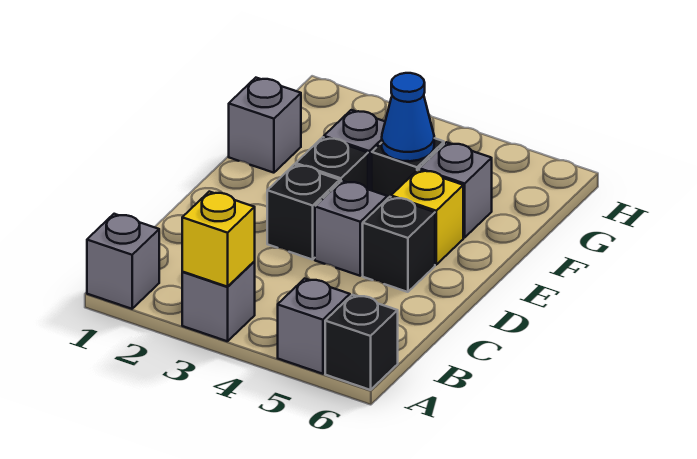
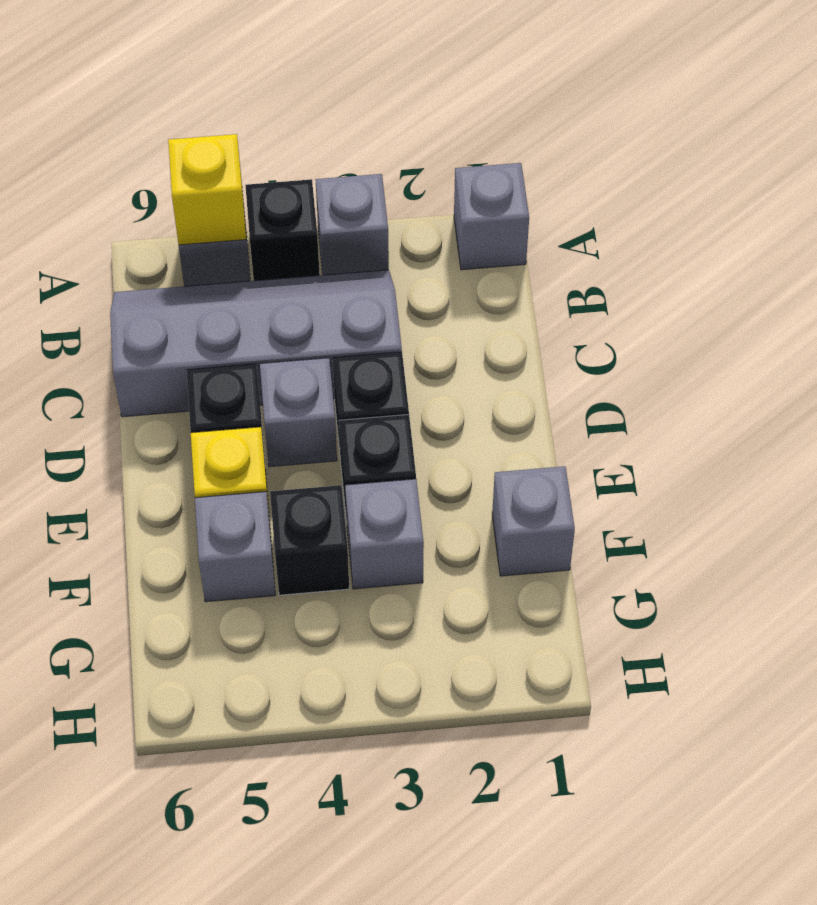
yellow brick A3 level 2 -> yellow brick A5 level 2
black brick A6 level 1 -> black brick A4 level 1
none -> grey slope B3:C6 level 1 top C
blue cone F4 level 2 -> none

